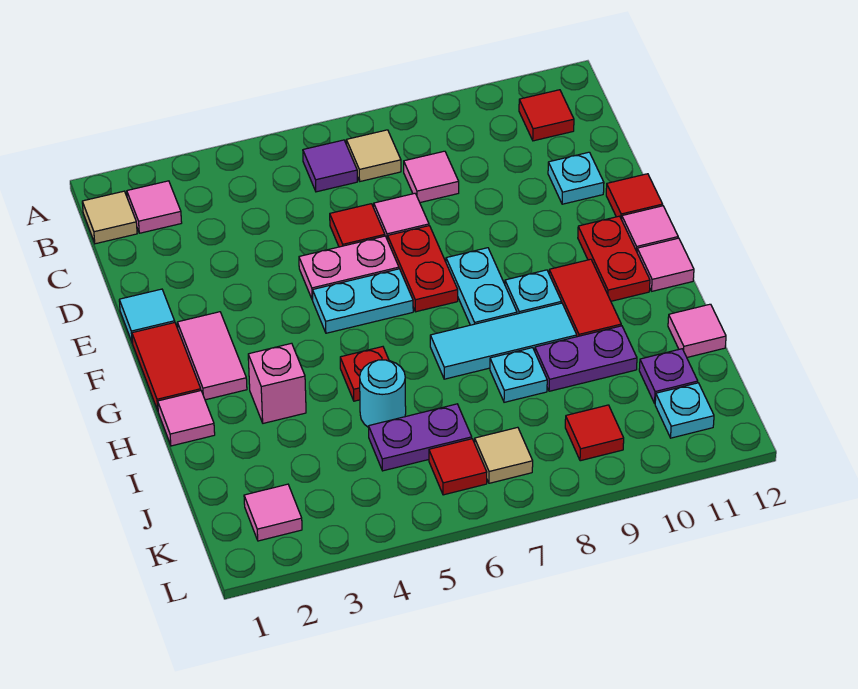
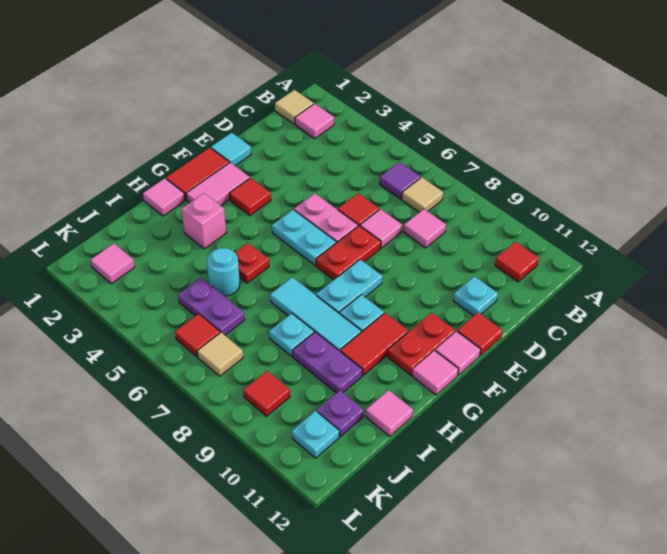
none -> red tile F3 level 1

